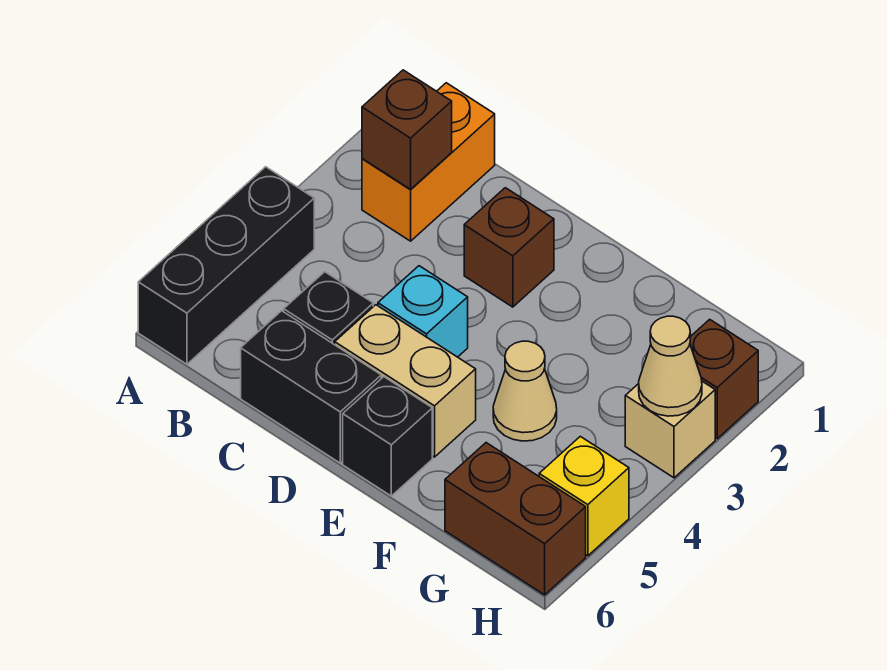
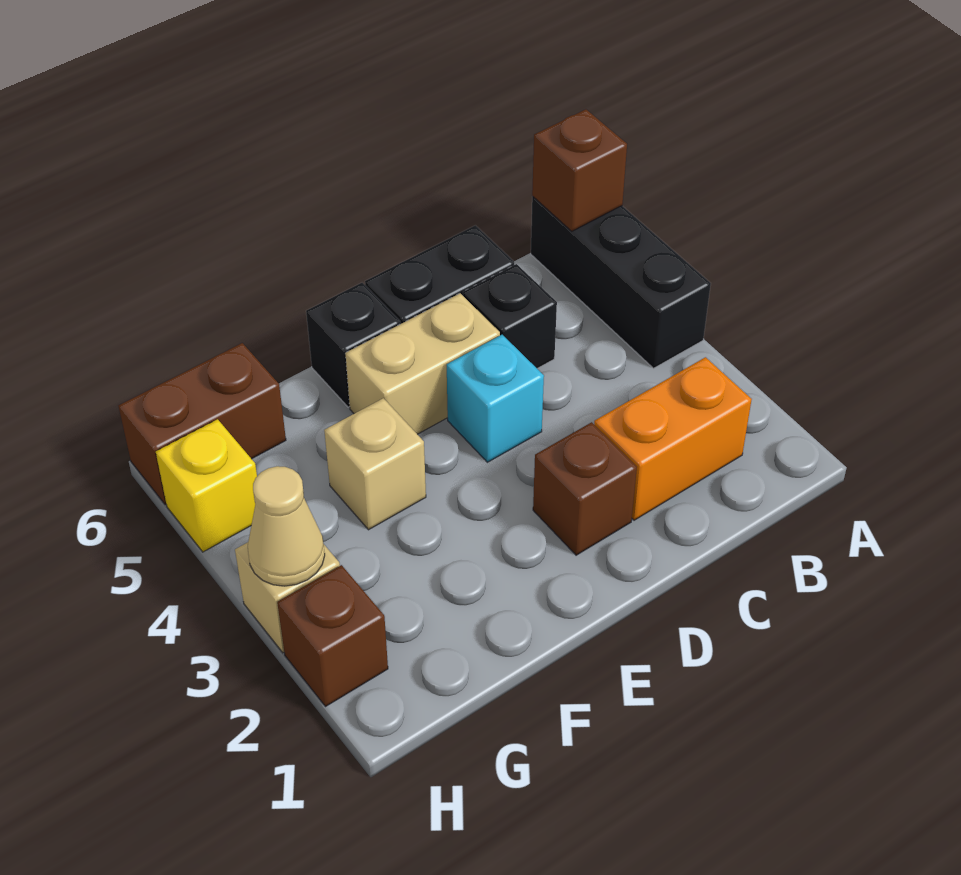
orange brick B1:B2 level 1 -> orange brick B2:C2 level 1
brown brick B2 level 2 -> brown brick A6 level 2
tan cone F4 level 1 -> tan brick F4 level 1

